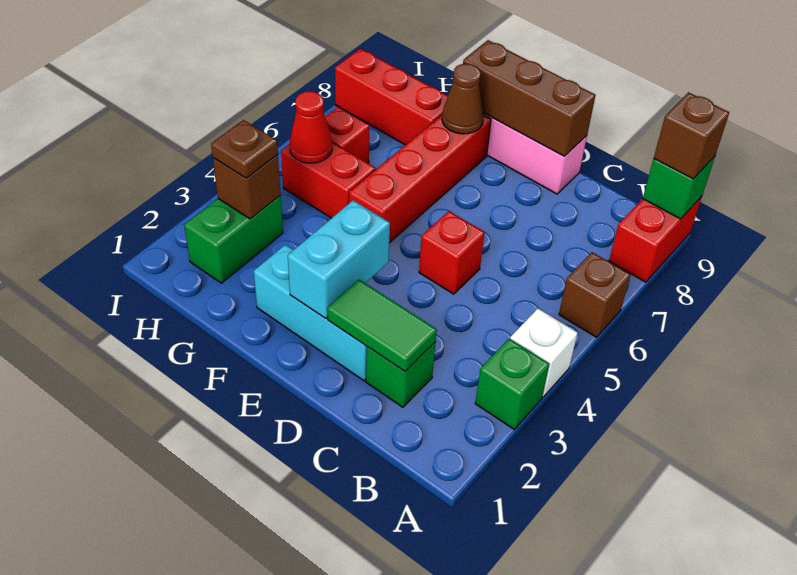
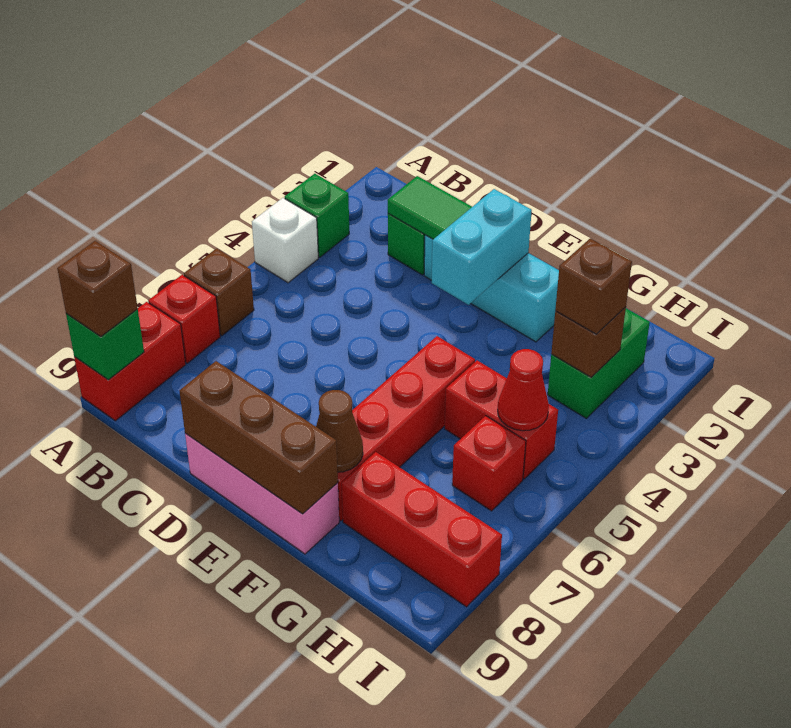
red brick D5 level 1 -> red brick A7 level 1
brown plate H3 level 3 -> brown brick H3 level 3

